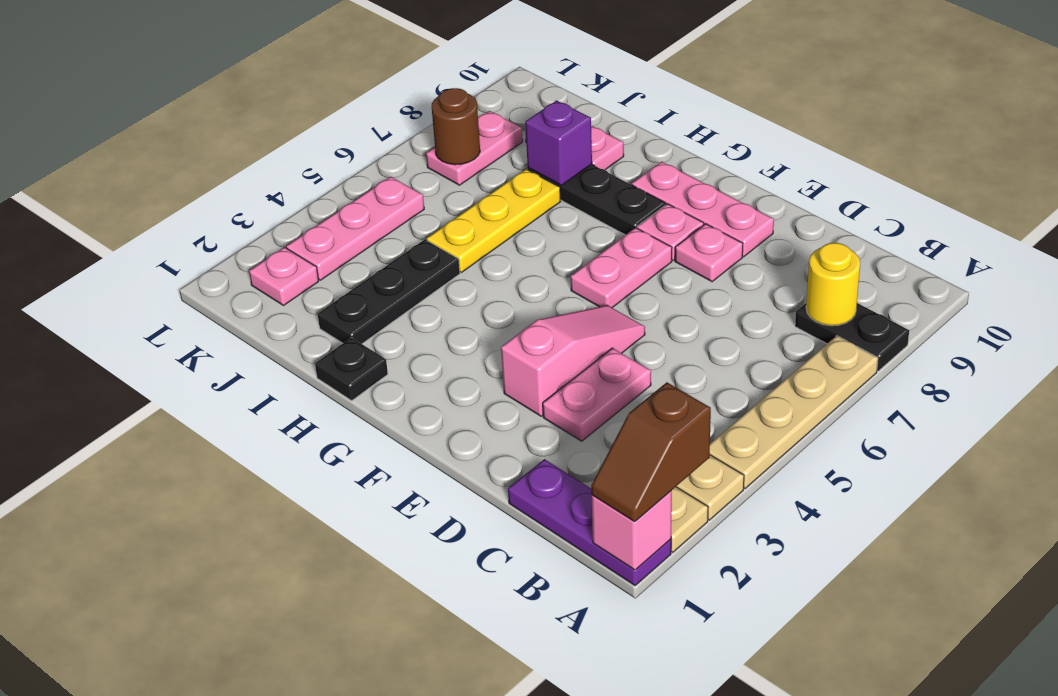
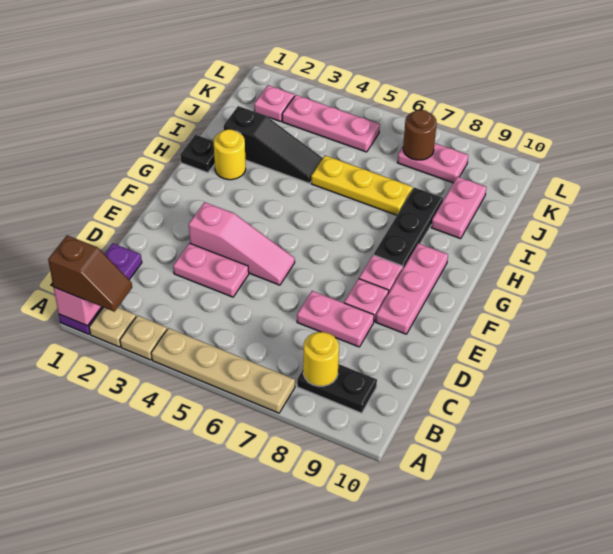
brown slope A1:A2 level 3 top 2 -> brown slope A1:A2 level 3 top 1
black plate A8:B8 level 1 -> black plate B8:B9 level 1
pink plate F6:F7 level 1 -> pink plate D7:D8 level 1
none -> yellow round brick H2 level 1
black plate I2:I4 level 1 -> black slope I2:I4 level 1 top 2
purple brick I8 level 2 -> none

